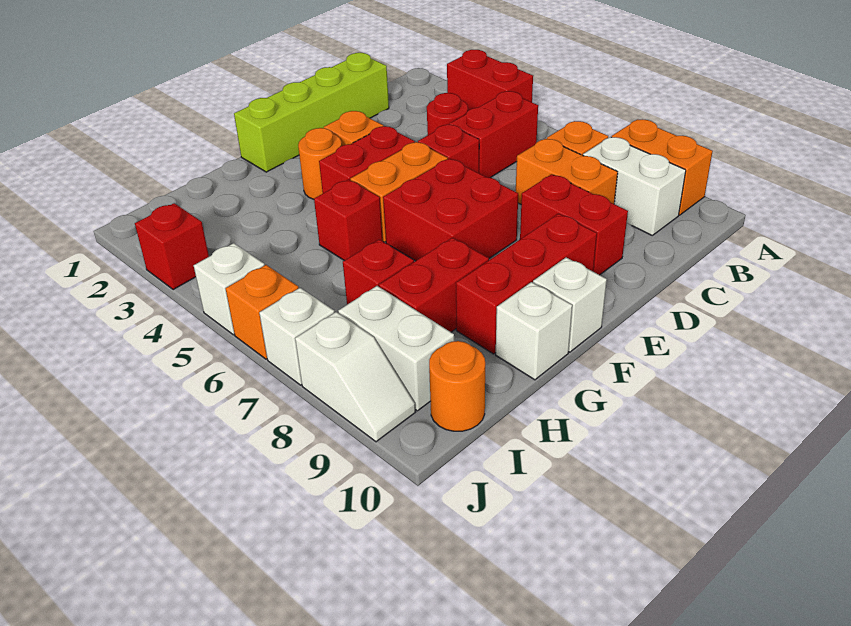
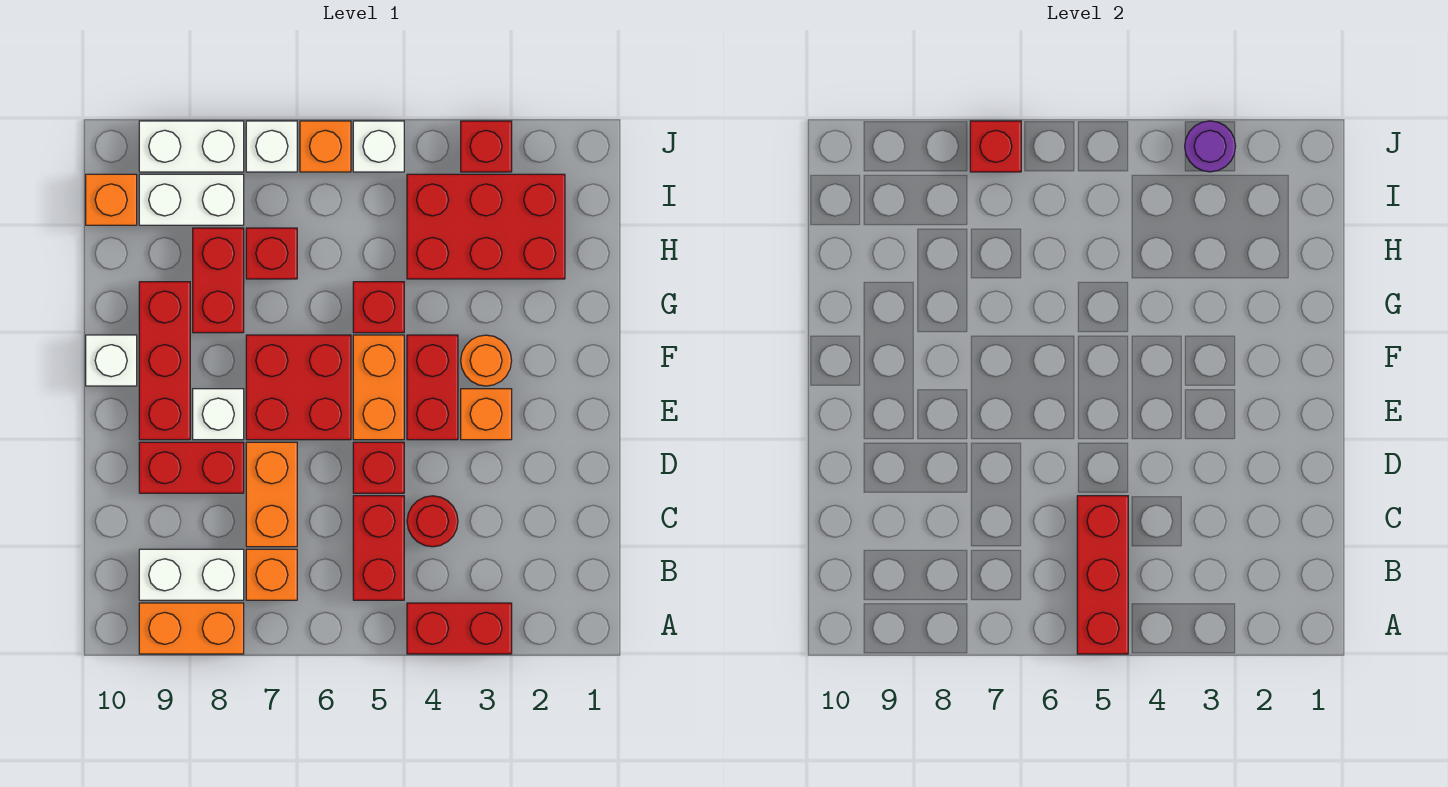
none -> red brick A5:C5 level 2
lime brick C1:F1 level 1 -> none
orange brick C7:C8 level 1 -> orange brick C7:D7 level 1
white brick G10 level 1 -> white brick E8 level 1
none -> red brick H2:I4 level 1
orange round brick I10 level 1 -> orange brick I10 level 1
none -> purple round brick J3 level 2
none -> red brick J7 level 2
white slope J8:J9 level 1 top 8 -> white brick J8:J9 level 1

